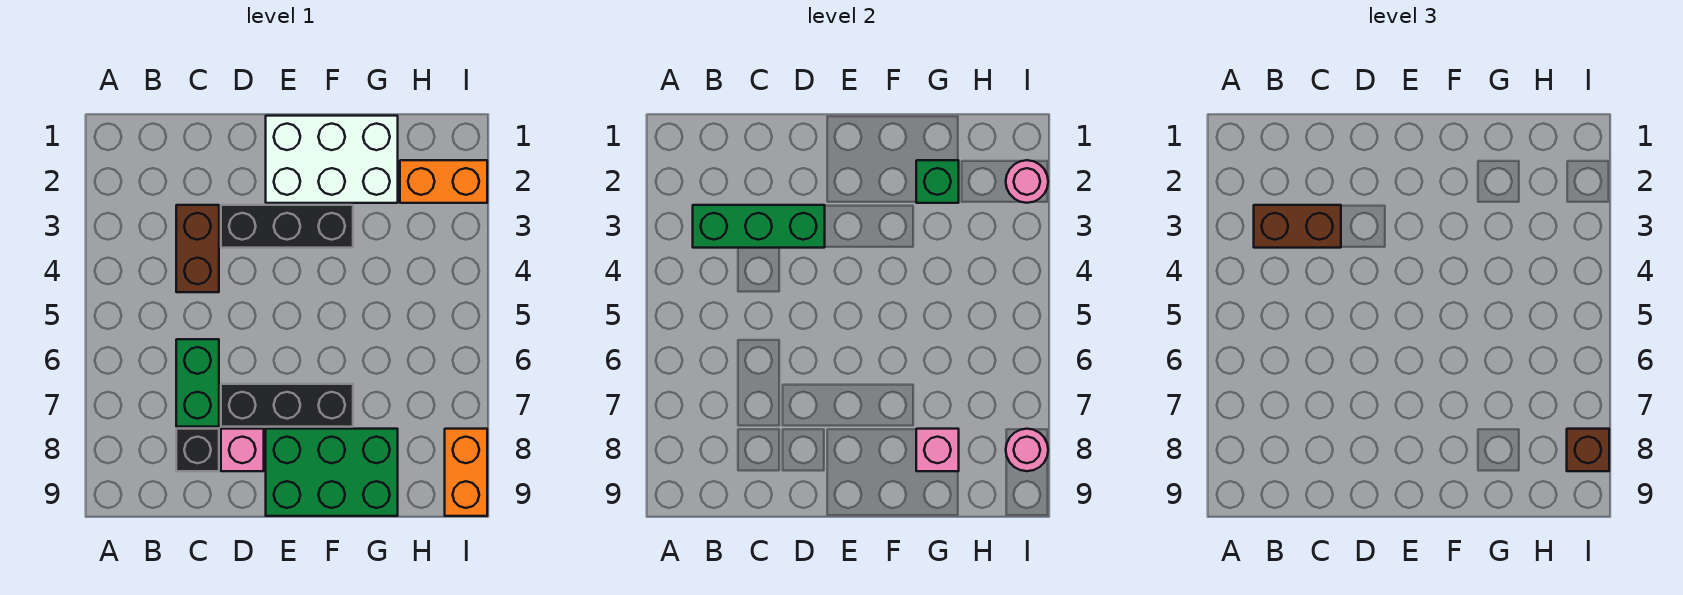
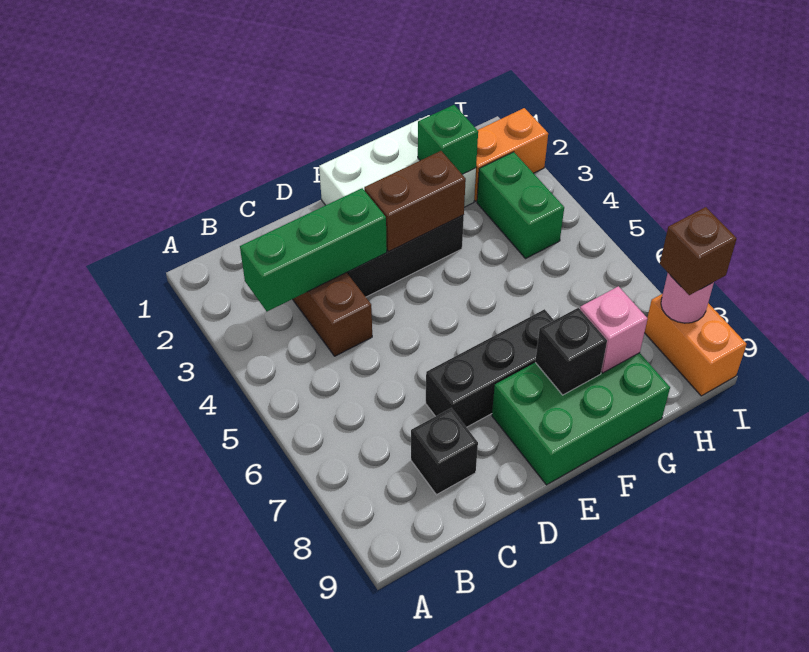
brown brick B3:C3 level 3 -> brown brick E3:F3 level 2
green brick C6:C7 level 1 -> green brick H3:H4 level 1
pink brick D8 level 1 -> none
none -> black brick F8 level 2
pink round brick I2 level 2 -> none

